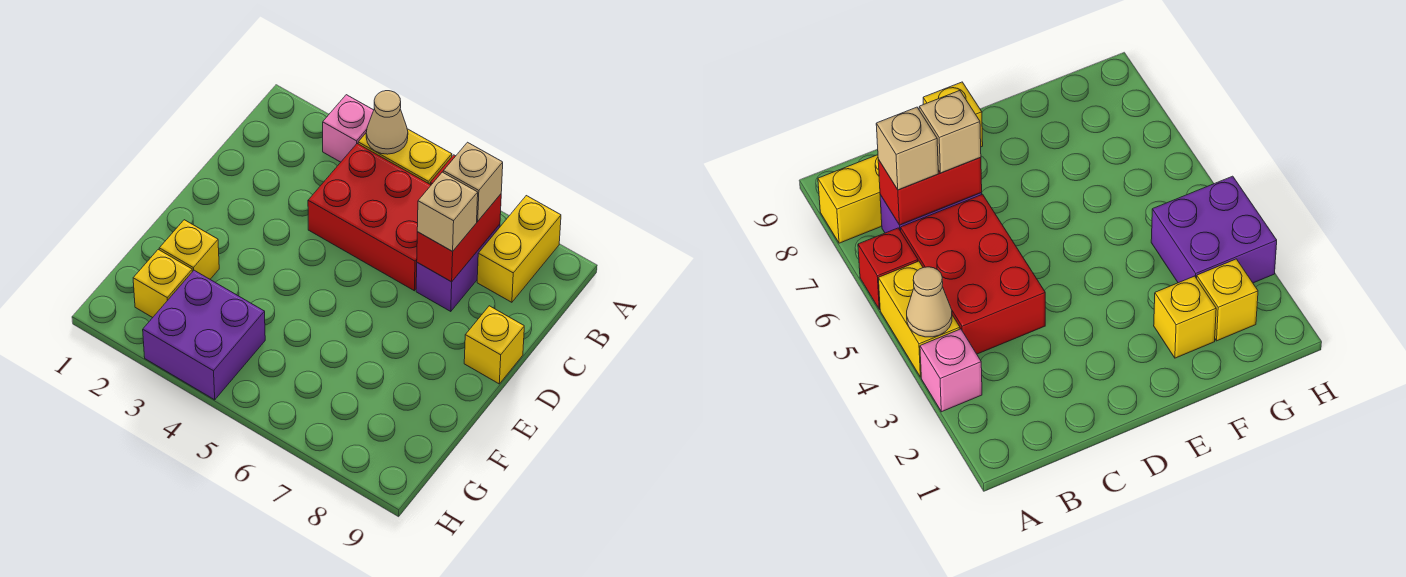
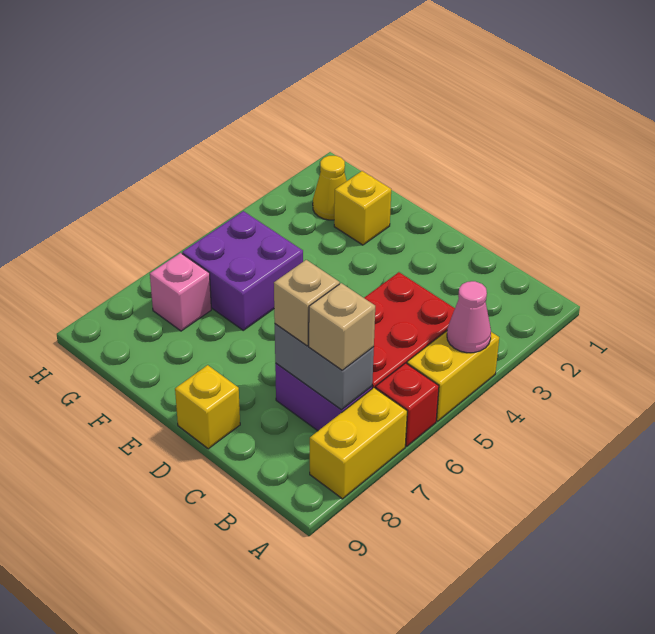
pink brick A3 level 1 -> pink brick G7 level 1
tan cone A4 level 2 -> pink cone A4 level 2
yellow brick A8:B8 level 1 -> yellow brick A7:A8 level 1
red brick B7:C7 level 2 -> grey brick B7:C7 level 2
yellow brick G2 level 1 -> yellow cone G2 level 1
purple brick G3:H4 level 1 -> purple brick F5:G6 level 1

